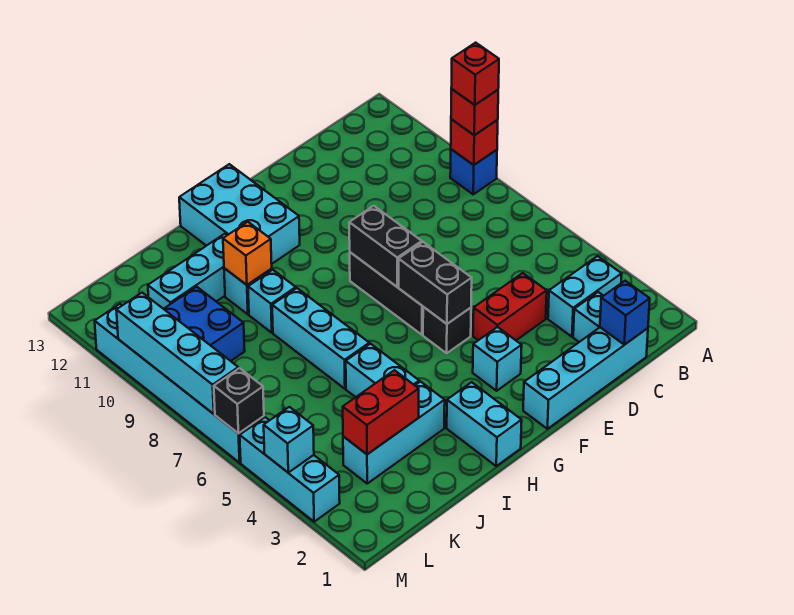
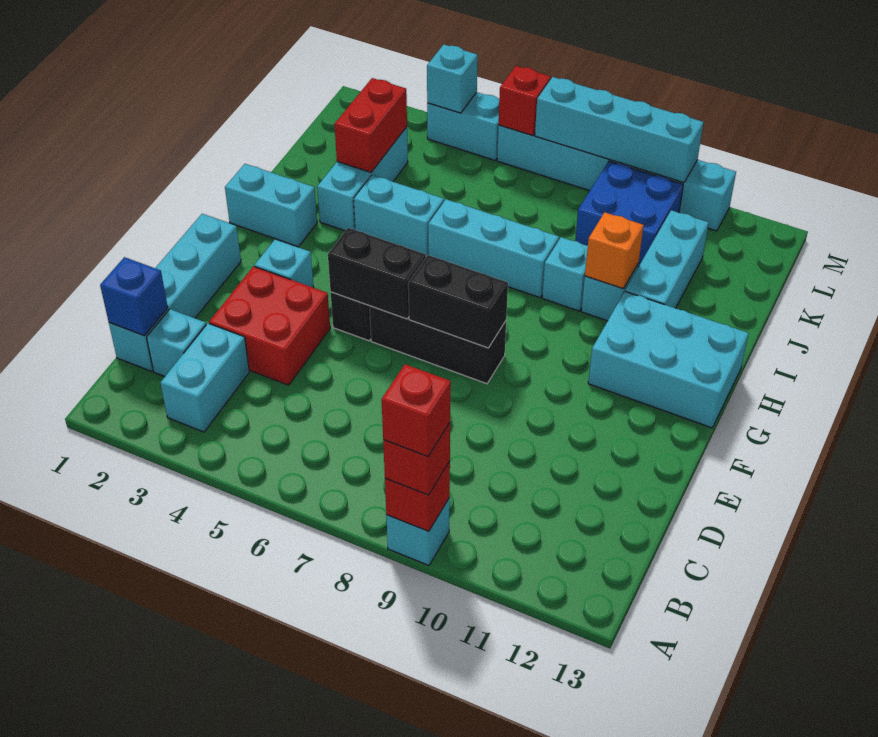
blue brick A9 level 1 -> cyan brick A9 level 1
red brick D4:E4 level 1 -> red brick D3:E4 level 1
cyan brick M3:M5 level 1 -> cyan brick M4:M5 level 1
black brick M6 level 2 -> red brick M6 level 2

